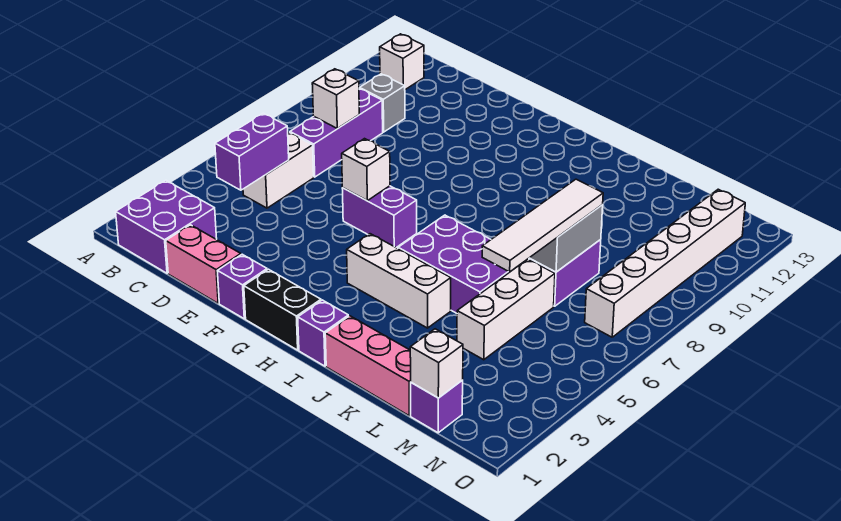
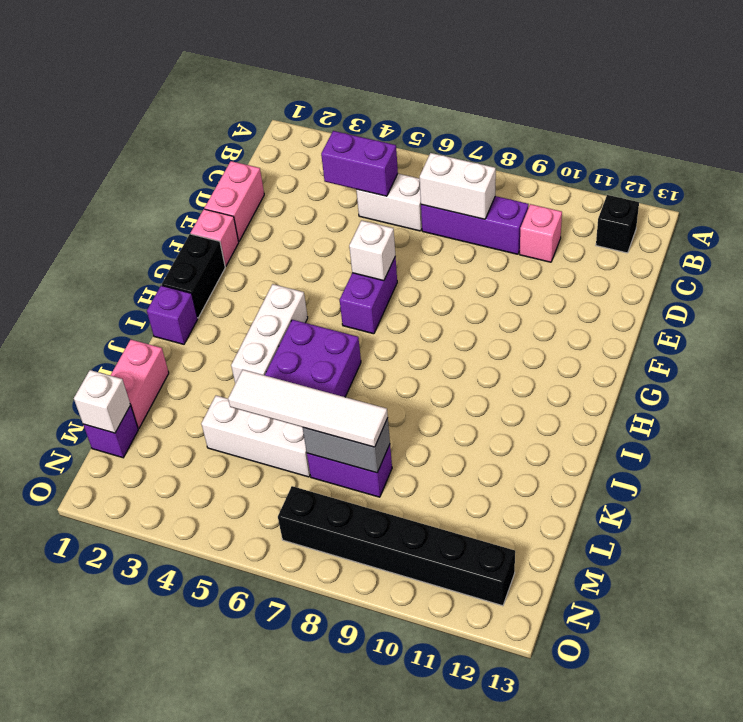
purple brick B1:C2 level 1 -> none
white brick B12 level 1 -> black brick B12 level 1
white brick C8 level 2 -> white brick C7:C8 level 2
grey brick C10 level 1 -> pink brick C10 level 1
purple brick F1 level 1 -> pink brick F1 level 1
pink brick J1:L1 level 1 -> pink brick K1:L1 level 1
white brick N7:N12 level 1 -> black brick N7:N12 level 1

